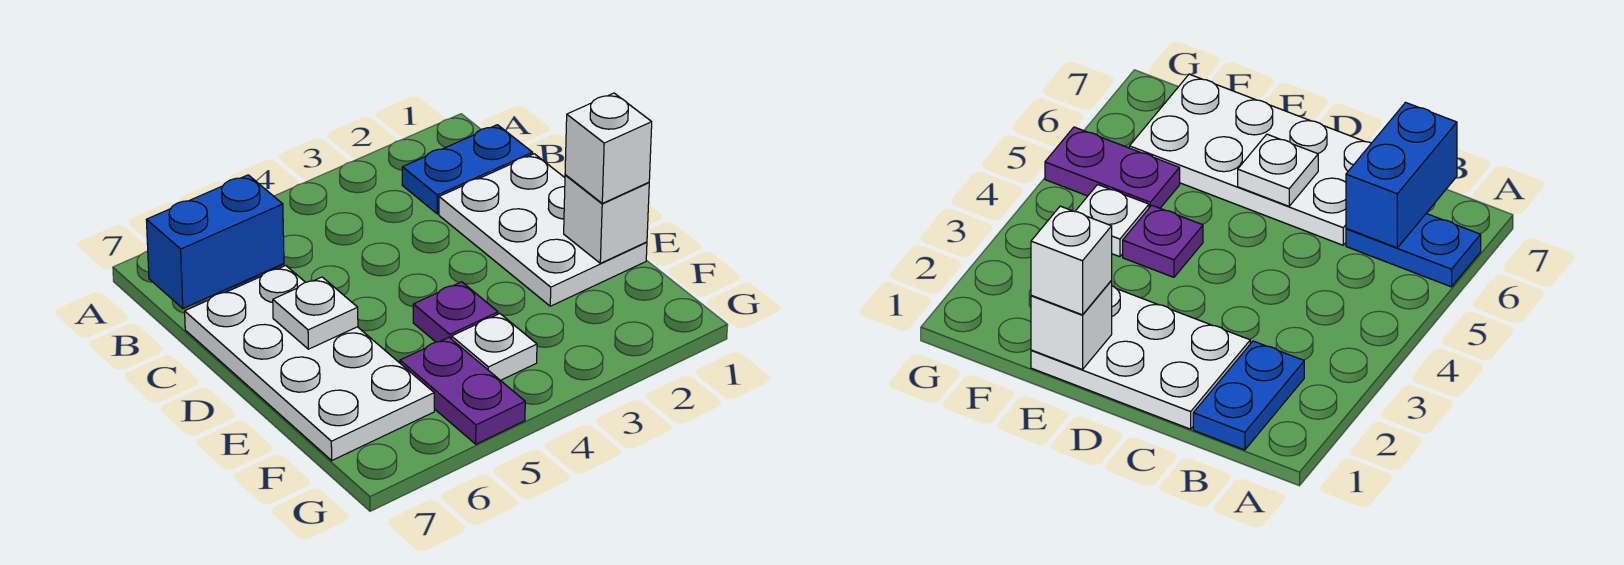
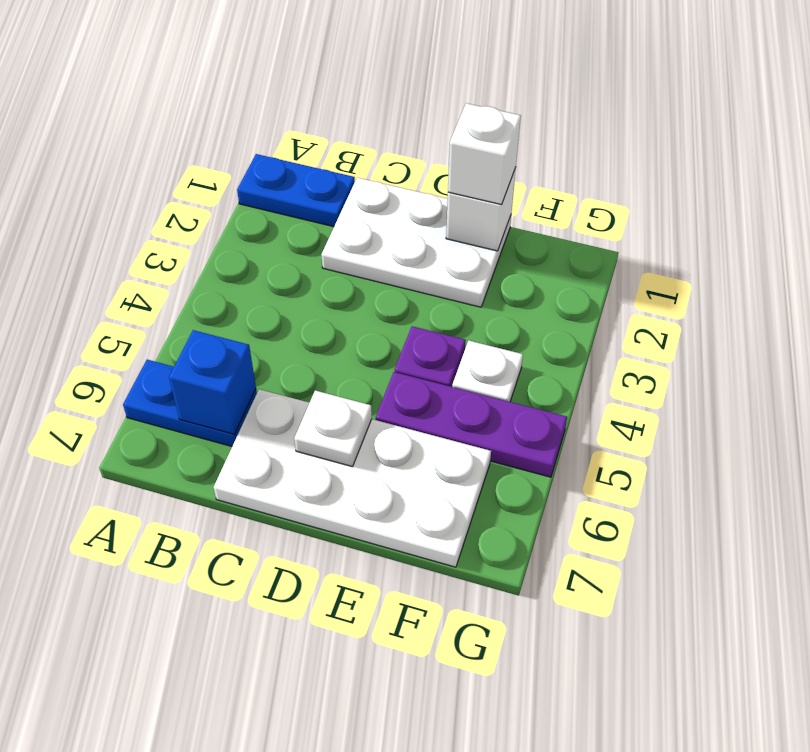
blue plate B1:B2 level 1 -> blue plate A1:B1 level 1
blue brick B6:B7 level 2 -> blue brick B6 level 2
purple plate F5:G5 level 1 -> purple plate E5:G5 level 1

